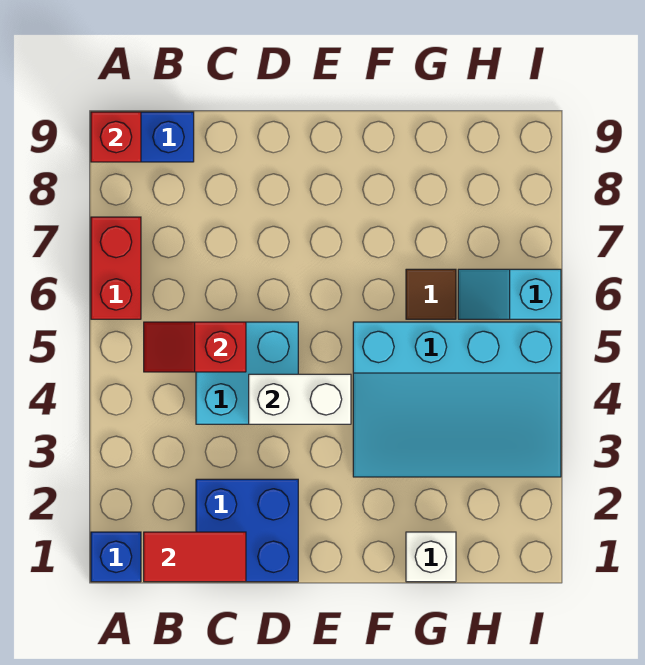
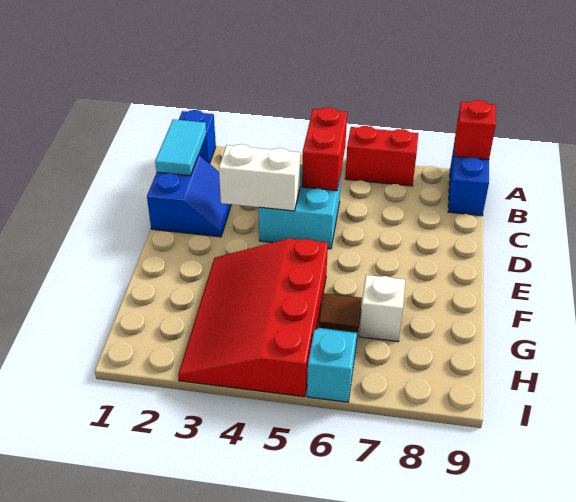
red tile B1:C1 level 2 -> cyan tile B1:C1 level 2
red slope B5:C5 level 2 top C -> red brick B5:C5 level 2
blue brick C1:D2 level 1 -> blue slope C1:D2 level 1 top 1
white brick D4:E4 level 2 -> white brick D3:D4 level 2
cyan slope F3:I5 level 1 top 5 -> red slope F3:I5 level 1 top 5
white brick G1 level 1 -> white brick G7 level 1

